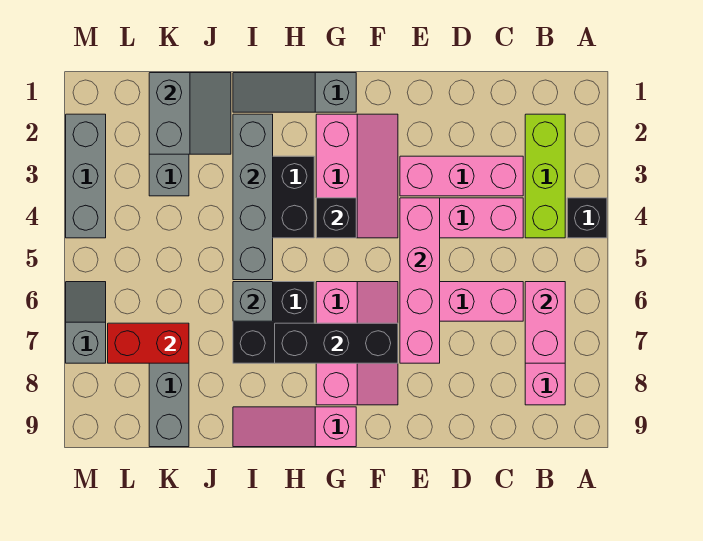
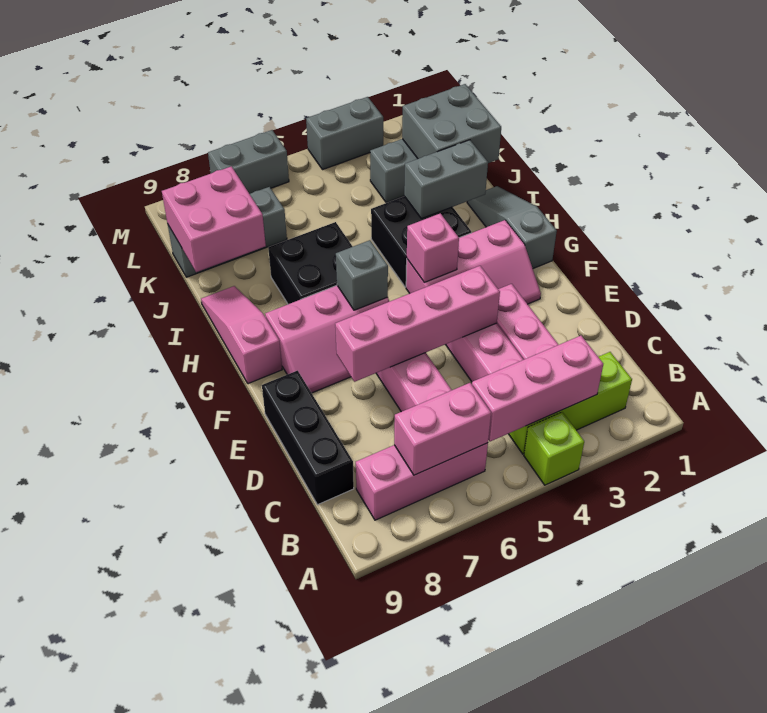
black brick A4 level 1 -> lime brick A4 level 1
none -> pink brick B3:B5 level 2
black brick F7:H7 level 2 -> black brick C9:E9 level 1
black brick G4 level 2 -> pink brick G4 level 2
grey brick I2:I5 level 2 -> grey brick I2:I3 level 2
grey brick I6 level 2 -> grey brick G6 level 2
grey slope J1:K2 level 2 top K -> grey brick J1:K2 level 2
none -> pink brick J8:K9 level 2
red brick K7:L7 level 2 -> none
grey brick M2:M4 level 1 -> grey brick M3:M4 level 1
grey slope M6:M7 level 1 top 7 -> grey brick M6:M7 level 1

